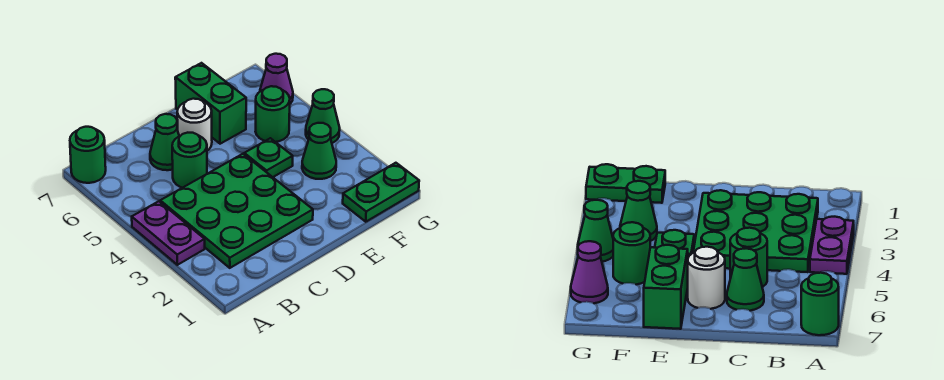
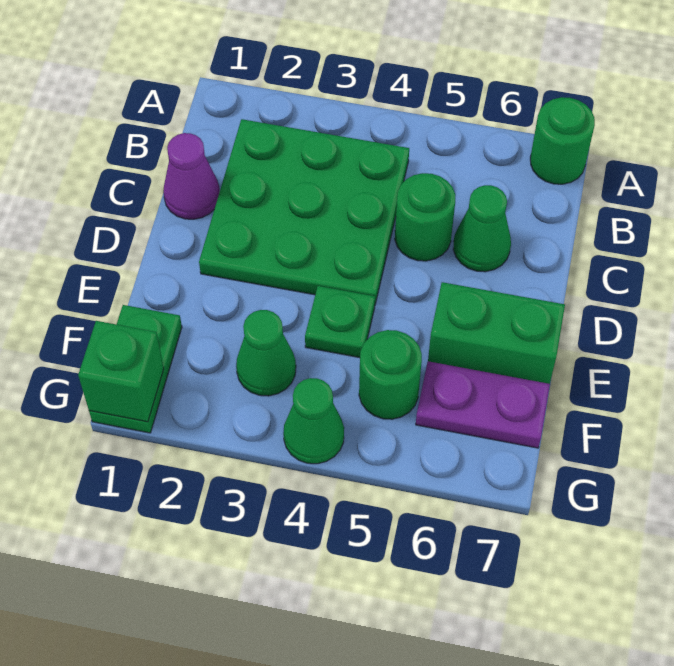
purple plate A3:A4 level 1 -> purple plate F6:F7 level 1
white round brick D6 level 1 -> none
none -> green brick G1 level 2
purple cone G6 level 1 -> purple cone C1 level 1

